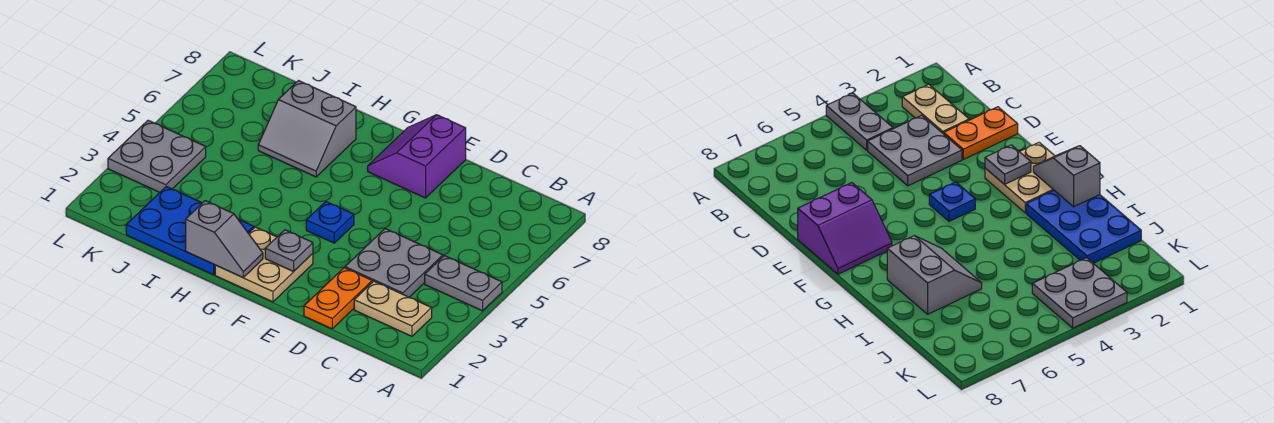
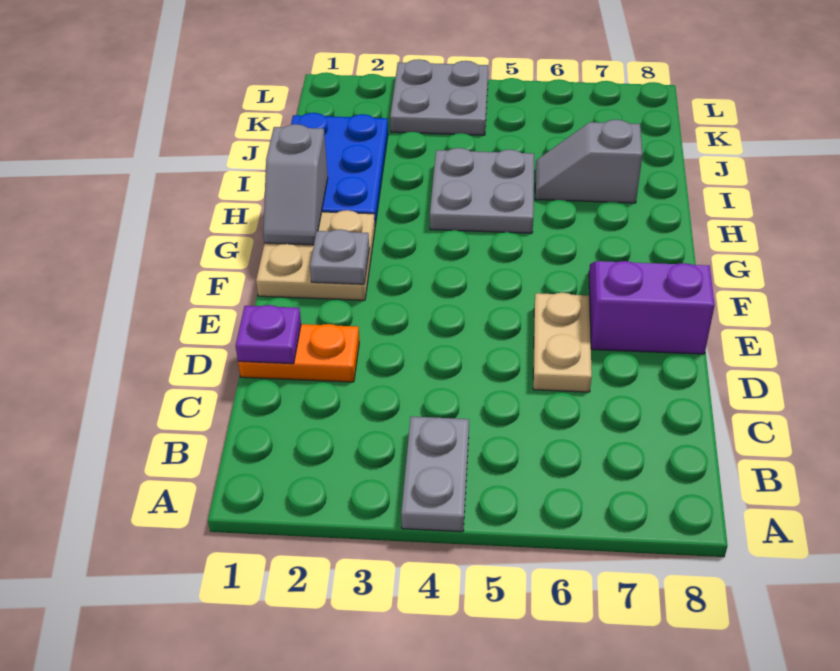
tan plate B2:C2 level 1 -> tan plate D6:E6 level 1
grey plate C3:D4 level 1 -> grey plate H4:I5 level 1
none -> purple plate D1 level 2
blue plate F4 level 1 -> none
grey slope H6:I7 level 1 top 7 -> grey slope I6:I7 level 1 top 7

